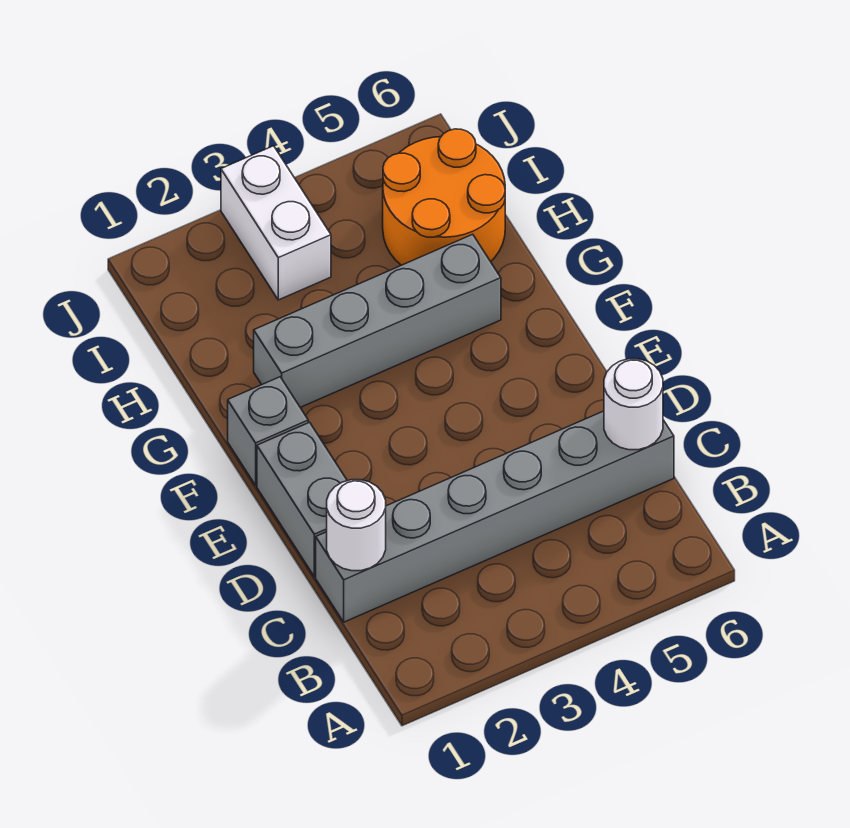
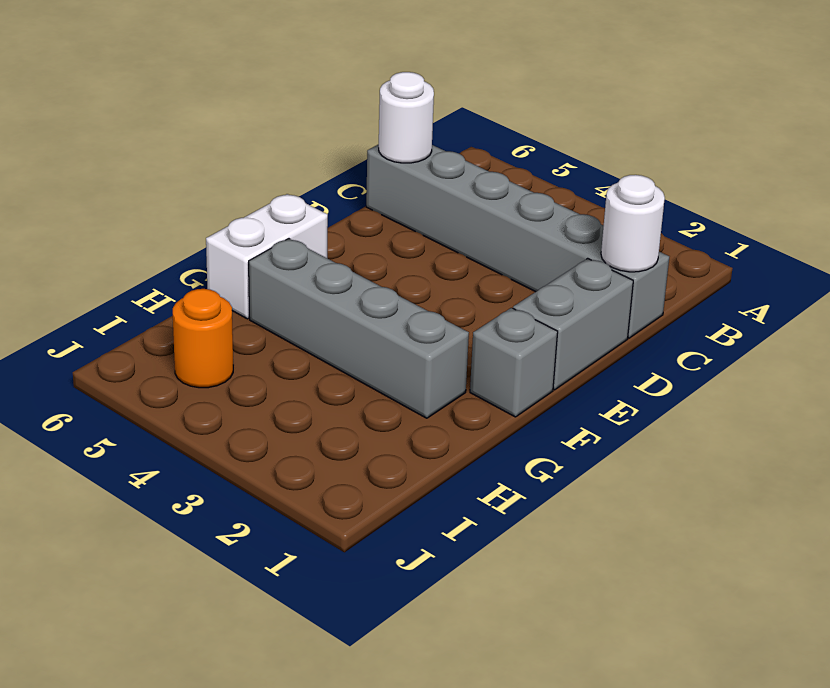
orange round brick H5:I6 level 1 -> orange round brick I5 level 1
white brick I3:J3 level 1 -> white brick F6:G6 level 1

